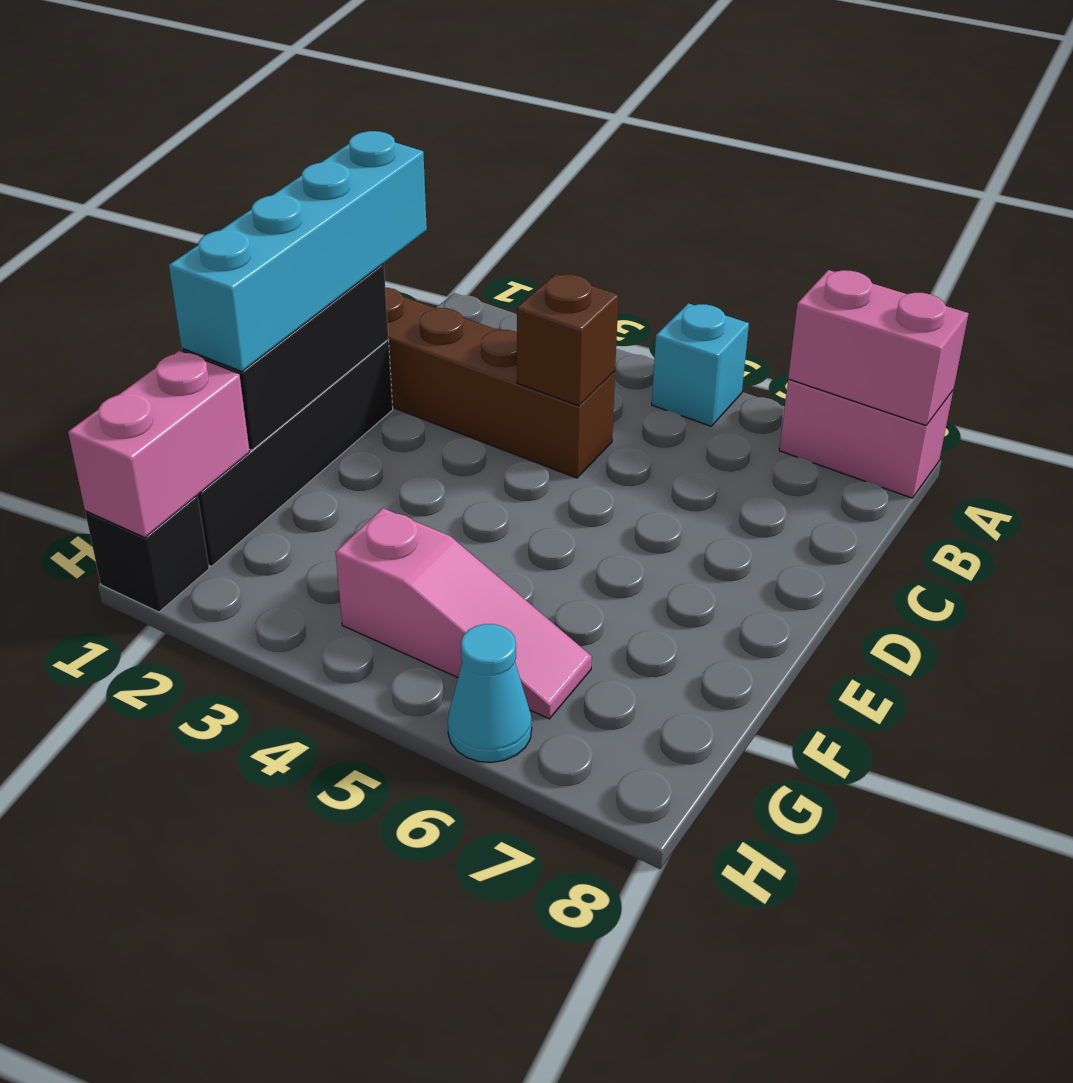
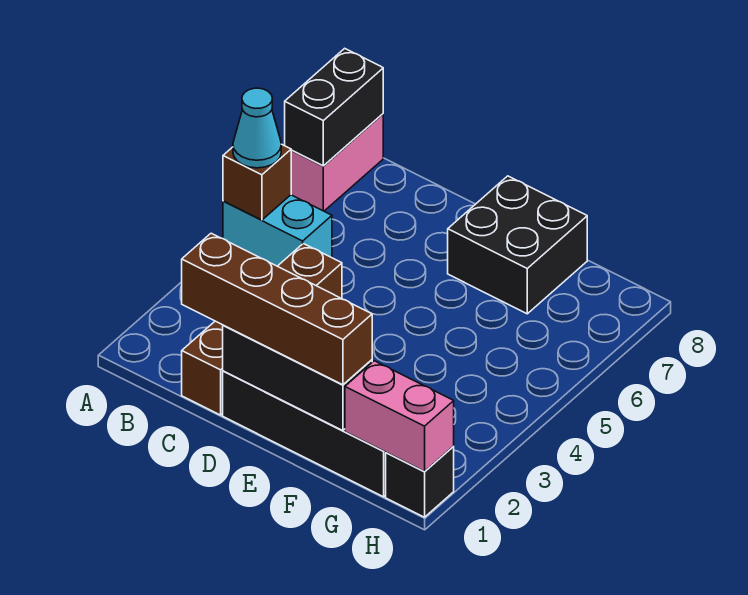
cyan brick A5 level 1 -> cyan brick A5:B5 level 1
pink brick A7:A8 level 2 -> black brick A7:A8 level 2
cyan brick C1:F1 level 3 -> brown brick C1:F1 level 3
brown brick C4 level 2 -> brown brick A5 level 2
none -> black brick E7:F8 level 1
pink slope G4:G6 level 1 top 4 -> none
cyan cone H6 level 1 -> cyan cone A5 level 3

